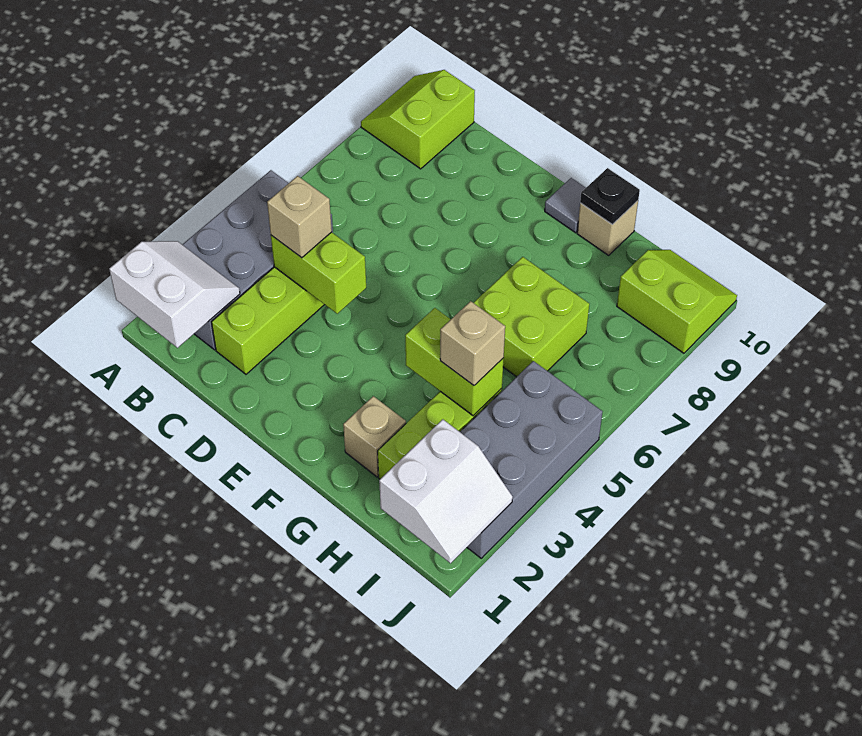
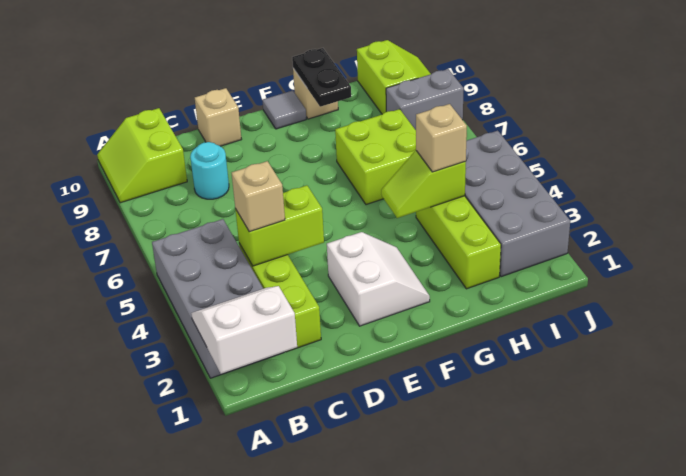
none -> cyan round brick C8 level 1
tan brick G2 level 1 -> tan brick D10 level 1
lime brick G4:H4 level 2 -> lime slope G4:H4 level 2 top H
black plate G10 level 2 -> black plate G9:G10 level 2
white slope I1:J2 level 2 top I -> white slope E2:F3 level 1 top E
none -> grey brick I8:J8 level 1
lime slope I9:J10 level 1 top 9 -> lime slope I9:J10 level 1 top I

